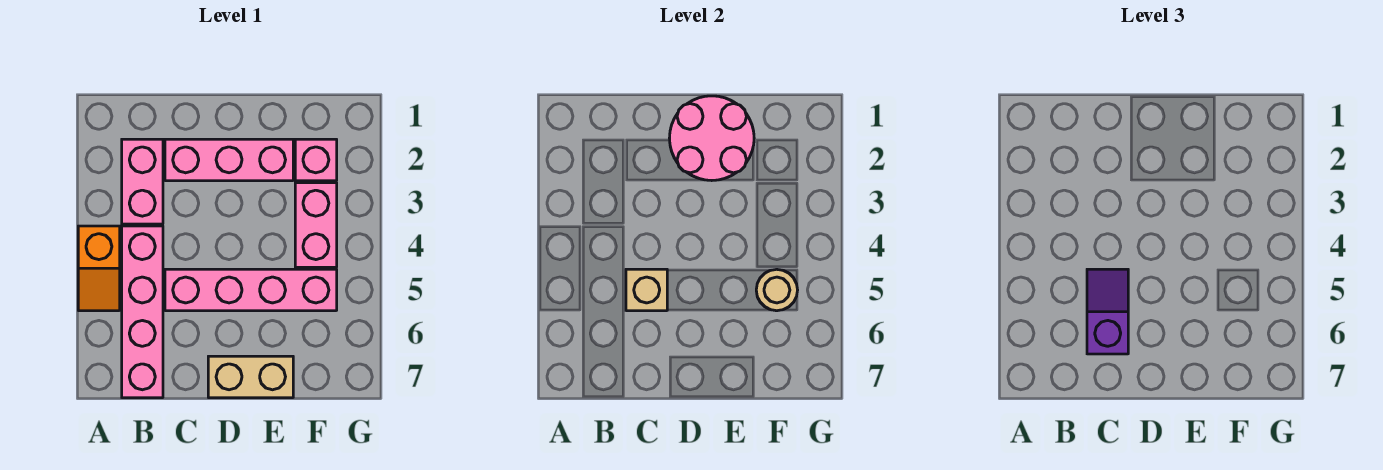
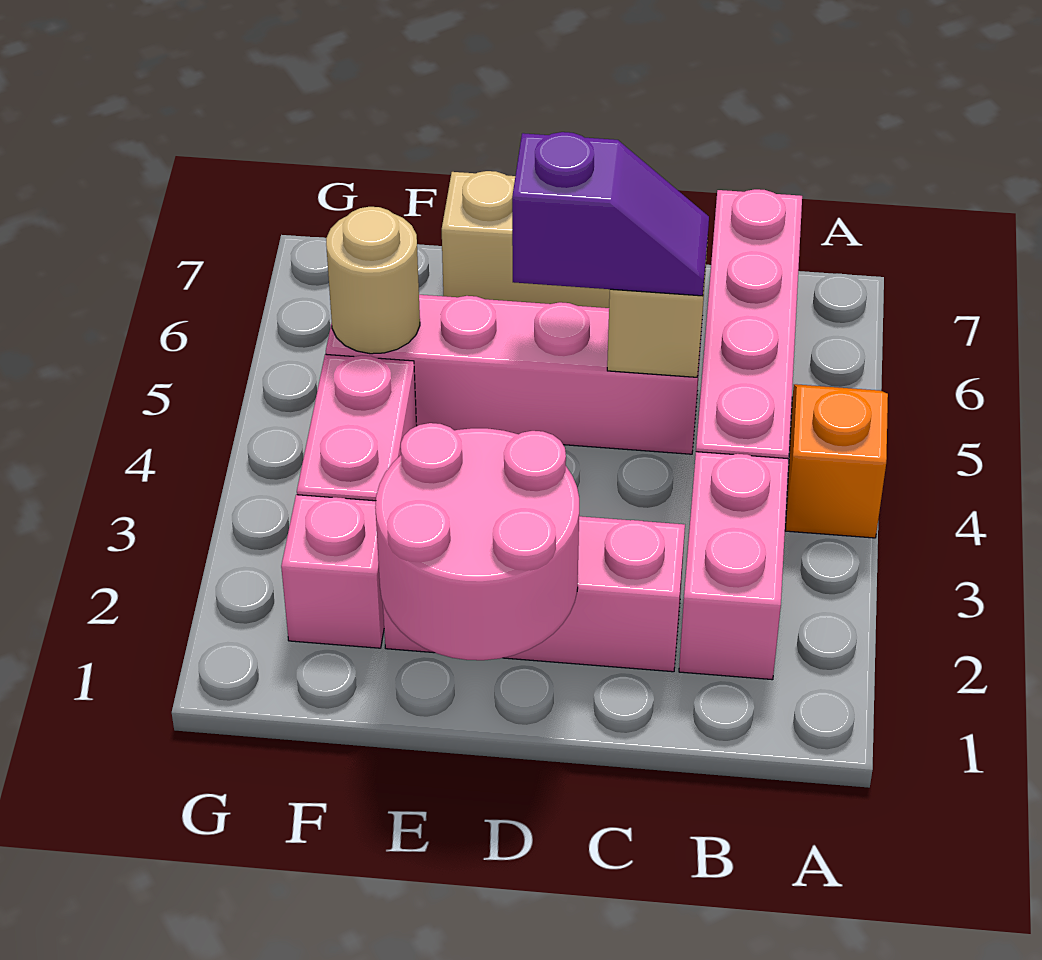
purple slope C5:C6 level 3 top 6 -> purple slope C5:D5 level 3 top D

